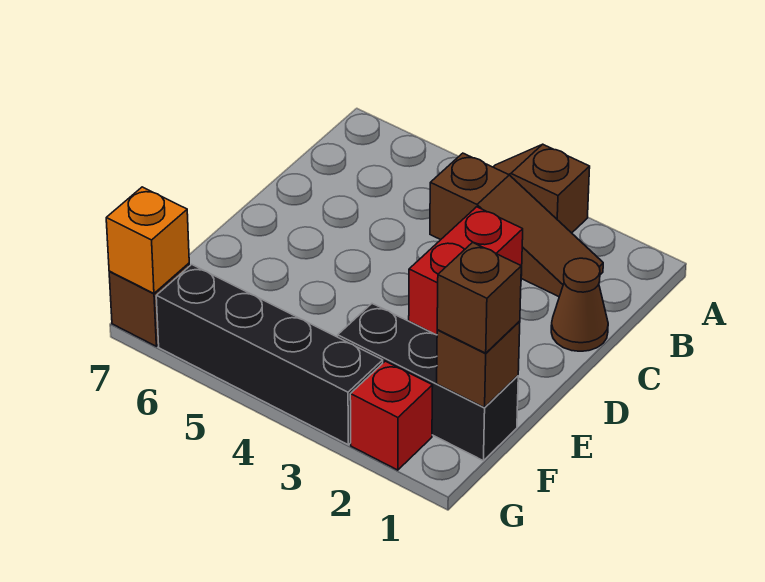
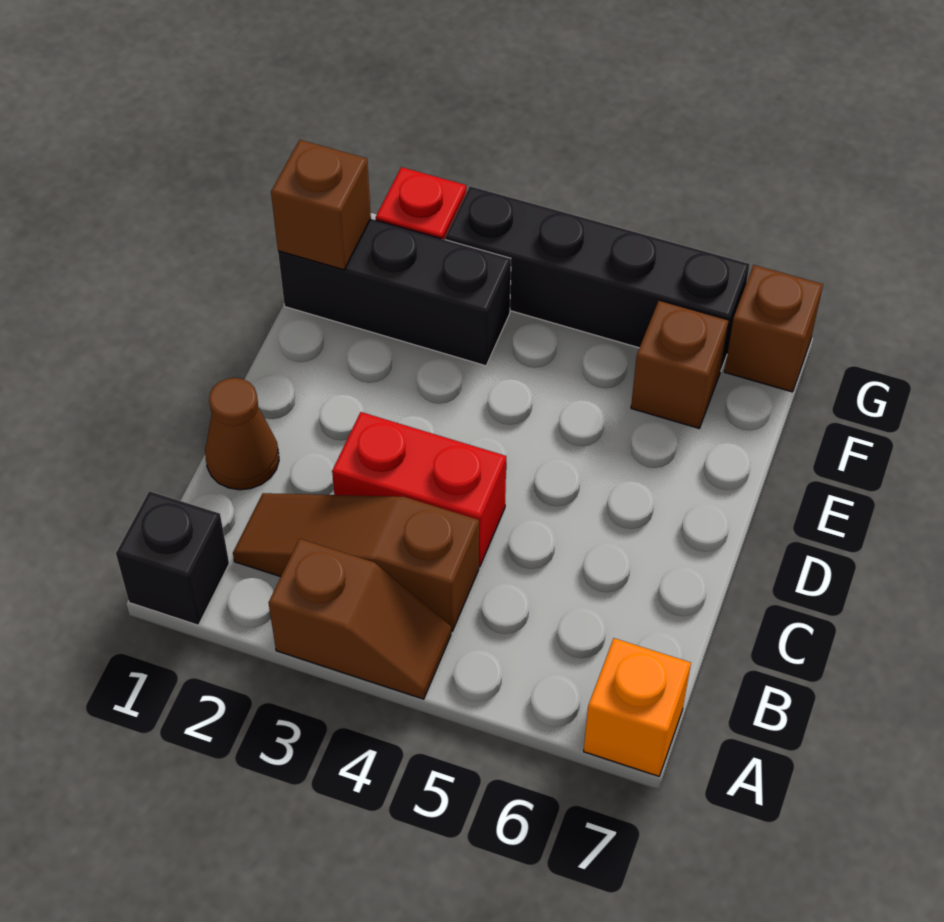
none -> black brick A1 level 1
red brick C3:D3 level 1 -> red brick C3:C4 level 1
brown brick F1 level 3 -> brown brick F6 level 1
orange brick G7 level 2 -> orange brick A7 level 1

